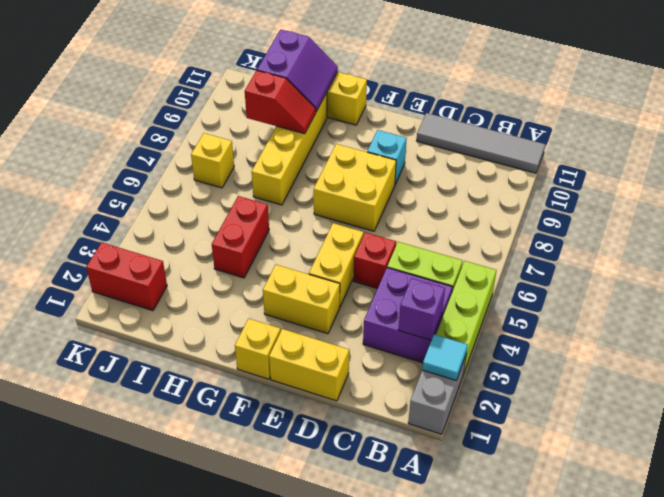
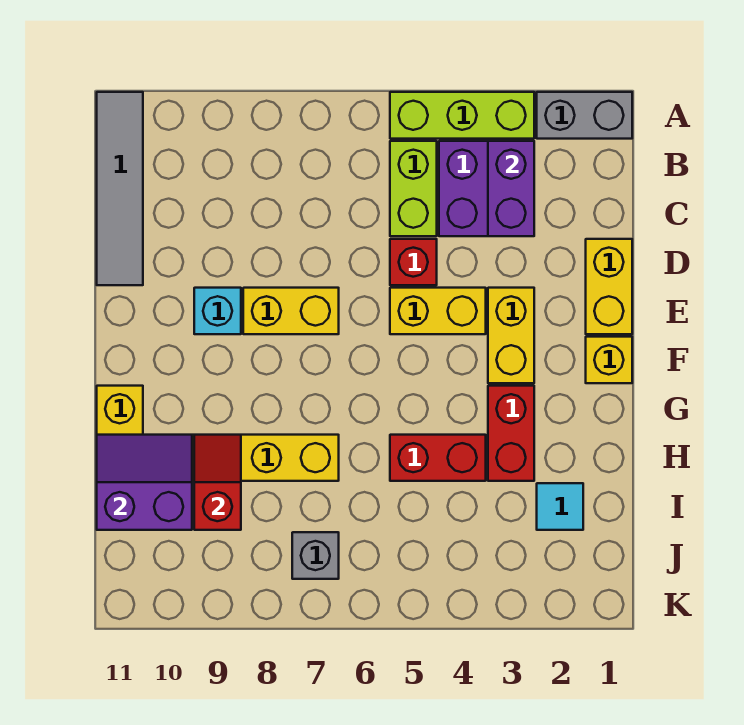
cyan tile A2 level 2 -> cyan tile I2 level 1
purple brick B3 level 2 -> purple brick B3:C3 level 2
yellow brick E7:F8 level 1 -> yellow brick E7:E8 level 1
red brick J2:K2 level 1 -> red brick G3:H3 level 1
yellow brick J7 level 1 -> grey brick J7 level 1

